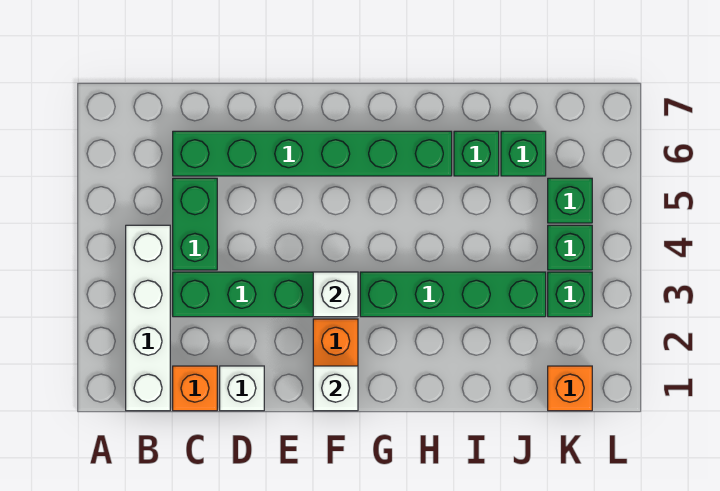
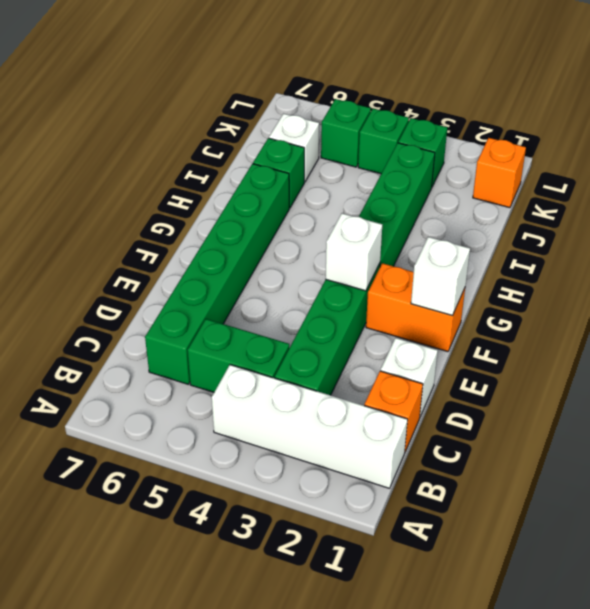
green brick J6 level 1 -> white brick J6 level 1

